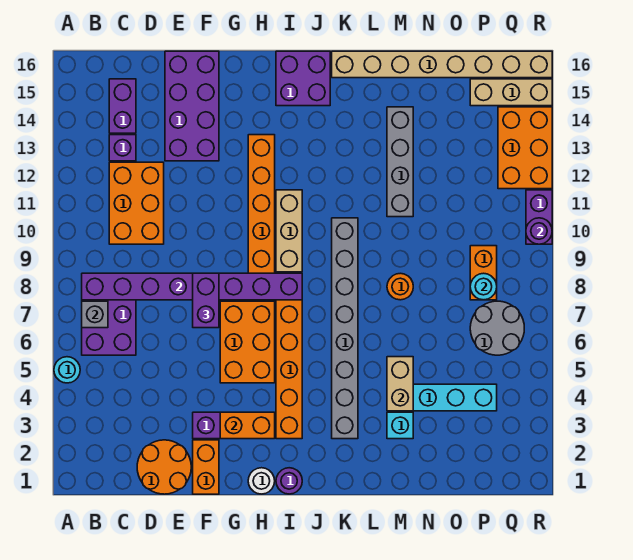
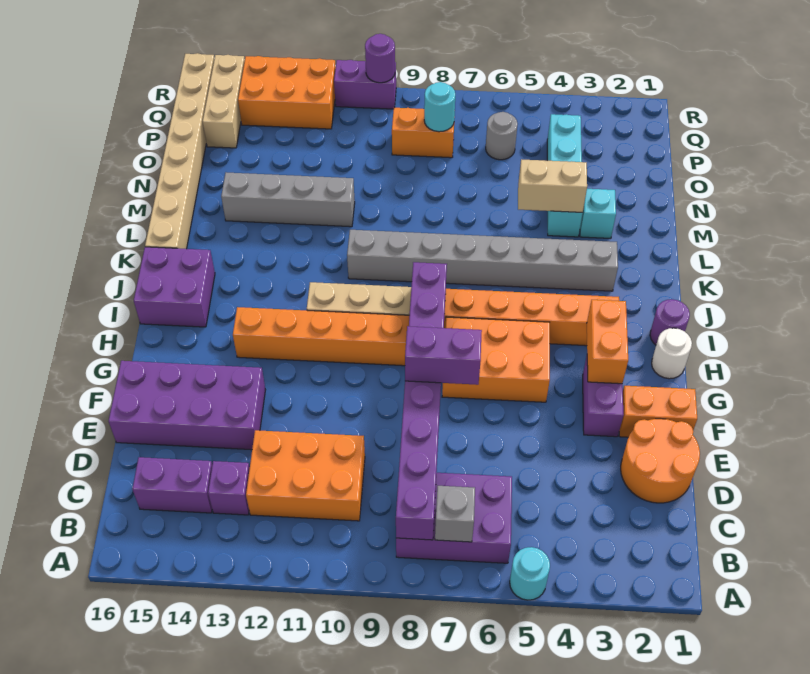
orange round brick M8 level 1 -> none
grey round brick P6:Q7 level 1 -> grey round brick P6 level 1

